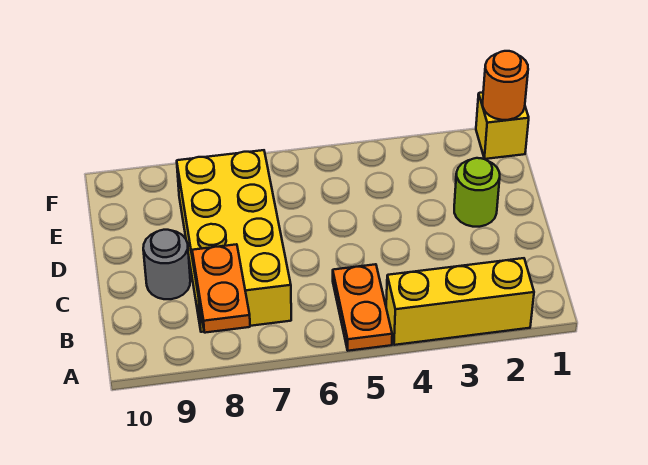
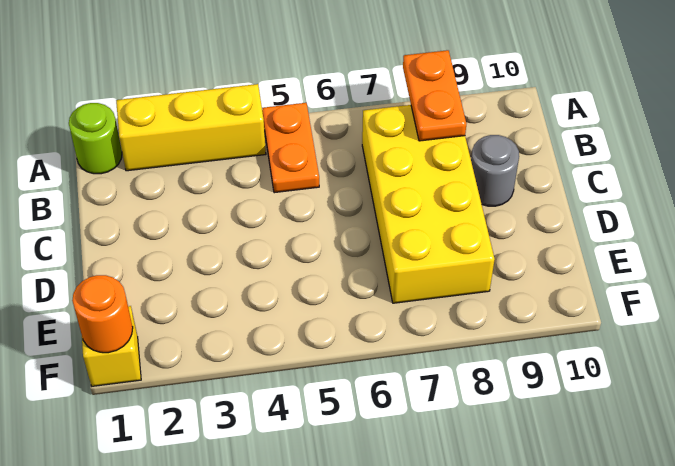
lime round brick D2 level 1 -> lime round brick A1 level 1

